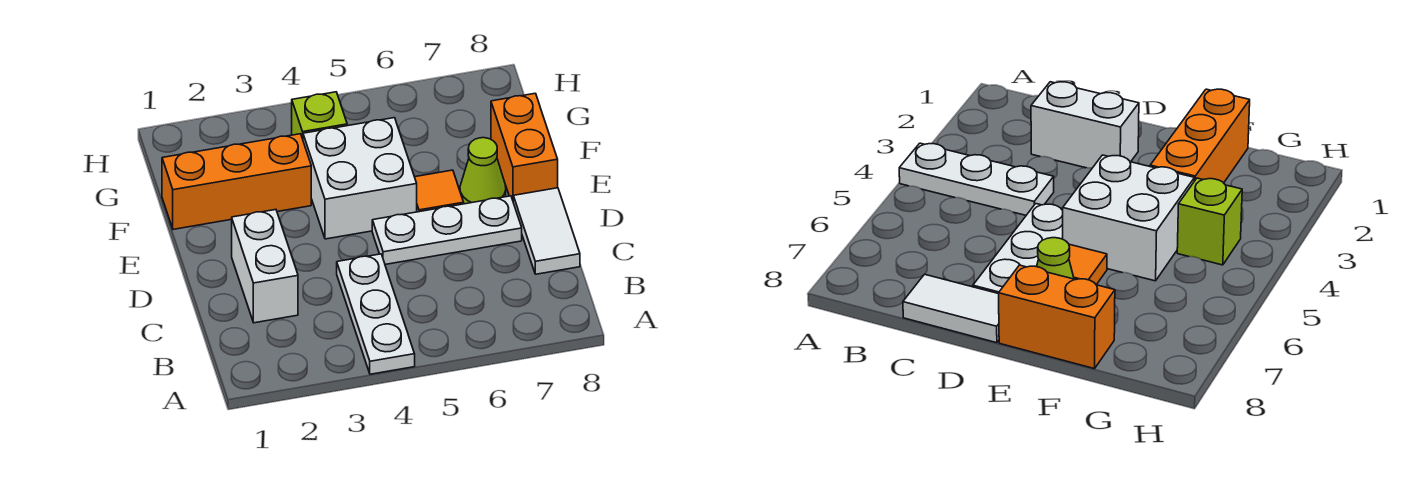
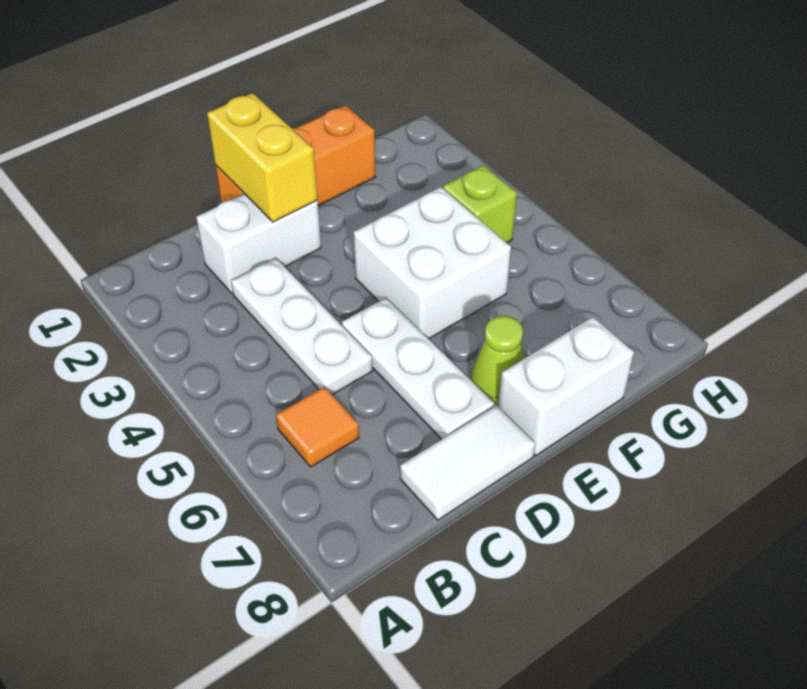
white plate A4:C4 level 1 -> white plate C3:C5 level 1
none -> yellow brick D1:D2 level 2
orange tile E6 level 1 -> orange tile B6 level 1
orange brick E8:F8 level 1 -> white brick E8:F8 level 1
orange brick F1:F3 level 1 -> orange brick D1:F1 level 1

